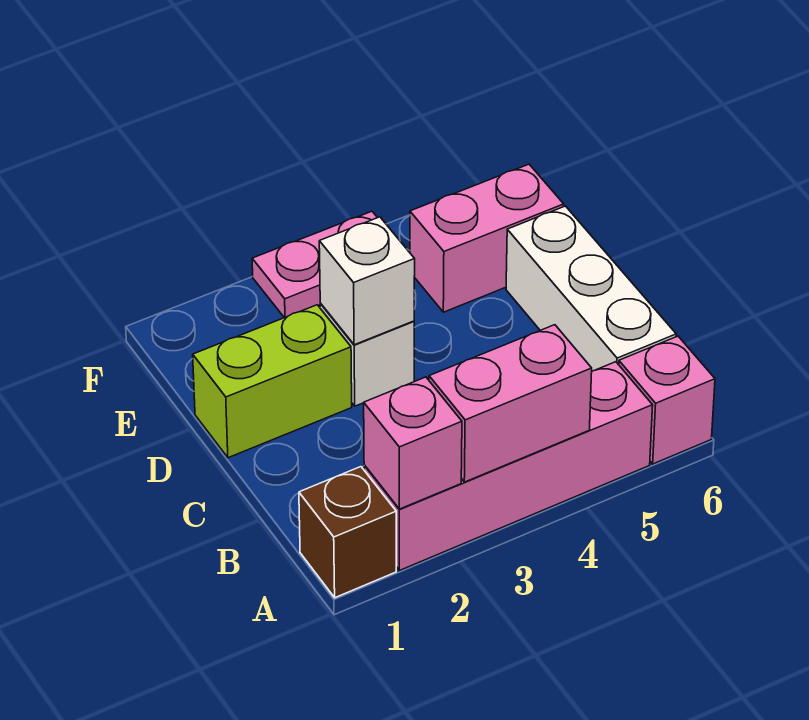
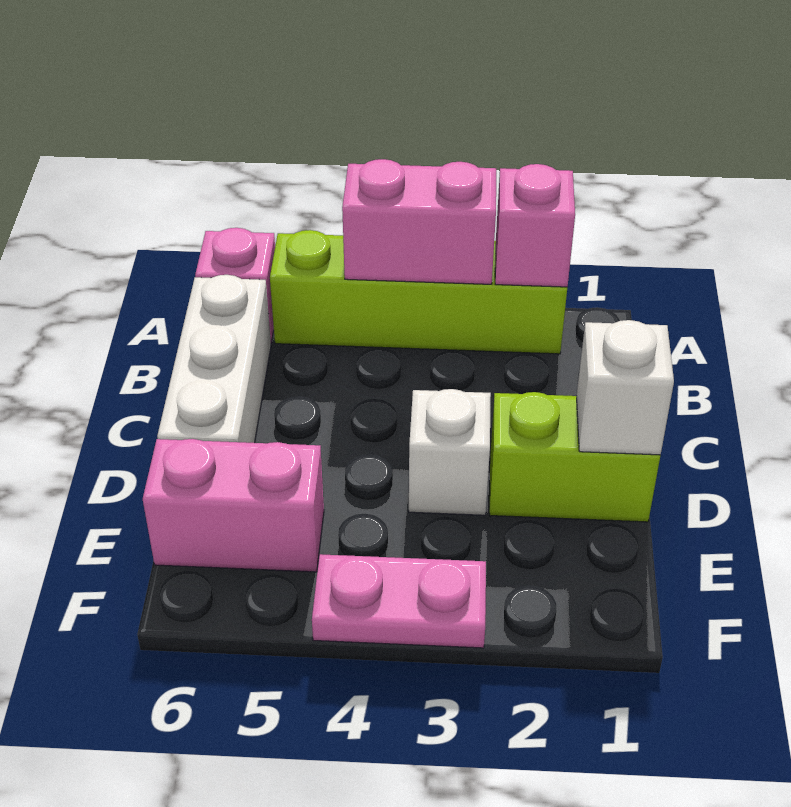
brown brick A1 level 1 -> none
pink brick A2:A5 level 1 -> lime brick A2:A5 level 1
white brick D3 level 2 -> white brick D1 level 2

